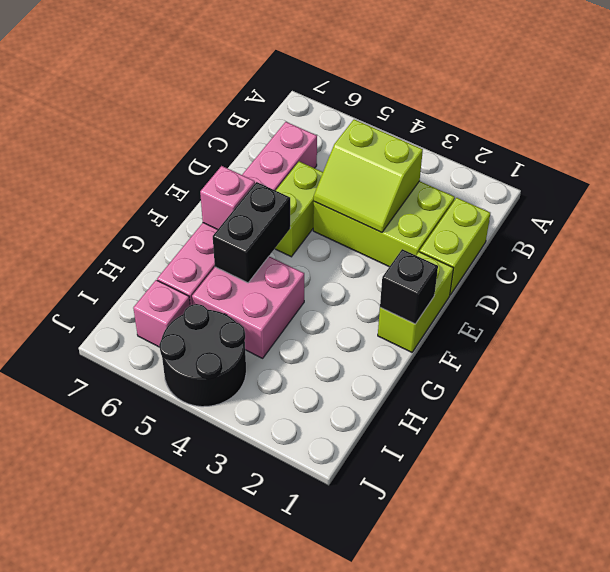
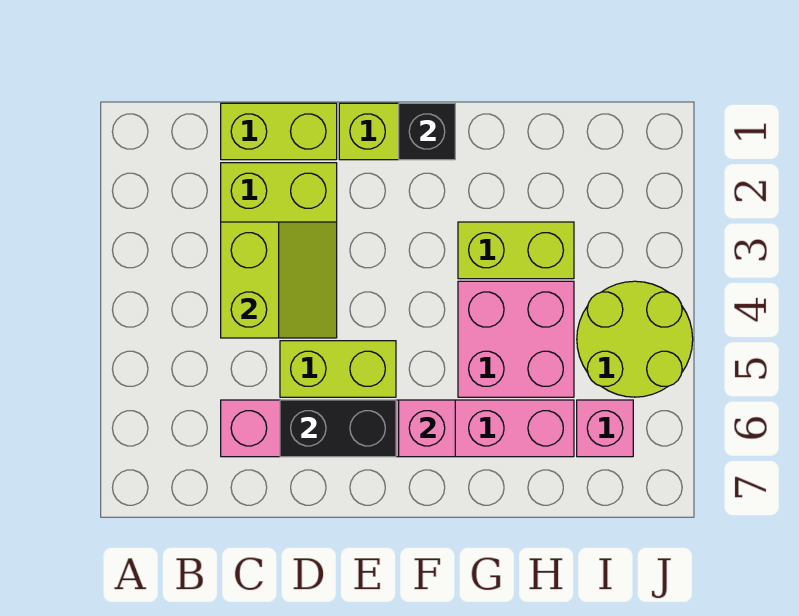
black brick F5:G5 level 2 -> black brick D6:E6 level 2
none -> lime brick G3:H3 level 1
black round brick I4:J5 level 1 -> lime round brick I4:J5 level 1

